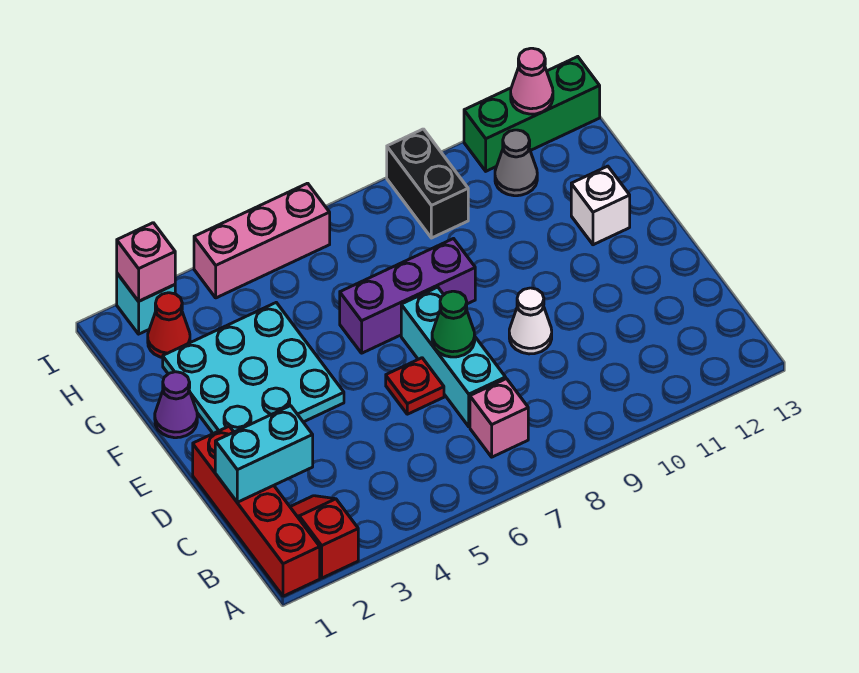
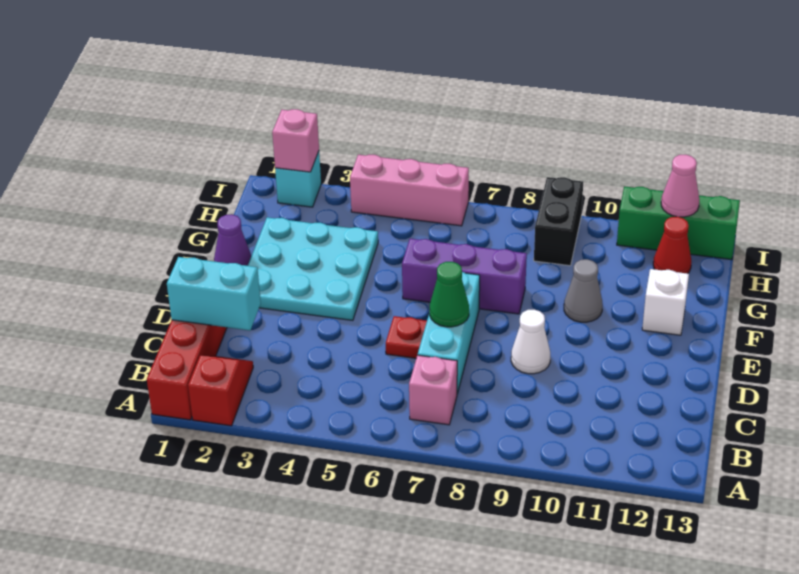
red cone H2 level 1 -> red cone H12 level 1
grey cone H11 level 1 -> grey cone F10 level 1

